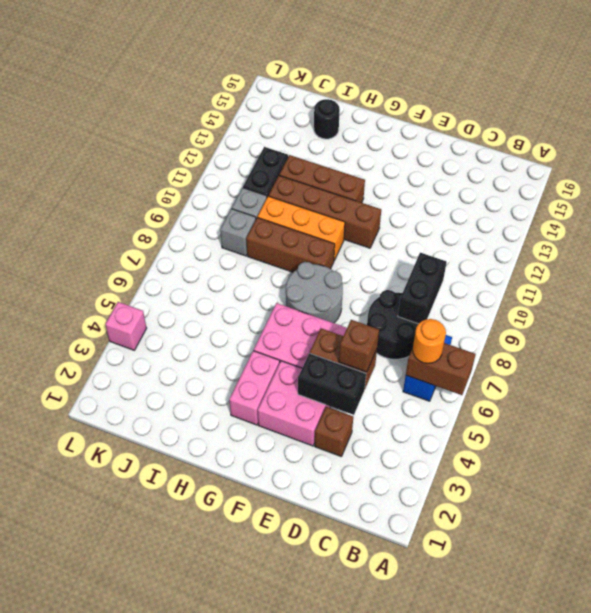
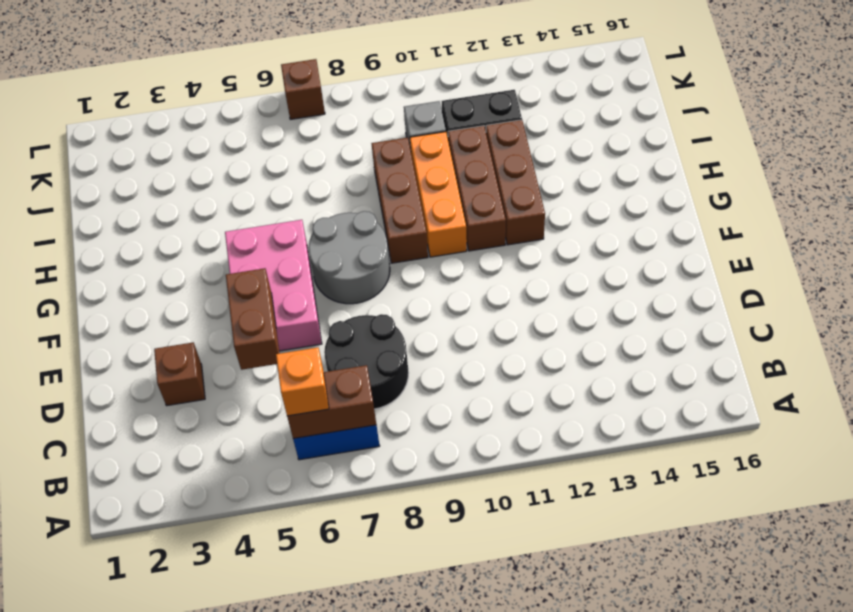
brown brick A6:B6 level 2 -> brown brick B6:B7 level 2
orange round brick B6 level 3 -> orange brick B6 level 3
black brick C8:C9 level 2 -> none
black brick D4:E4 level 2 -> none
brown brick D5 level 3 -> brown brick L7 level 1
pink brick E3:F4 level 1 -> none
brown brick F11:I11 level 1 -> brown brick G11:I11 level 1
pink brick G3:G4 level 1 -> none
black round brick I15 level 1 -> none
grey brick J9 level 1 -> none
pink brick L4 level 1 -> none

